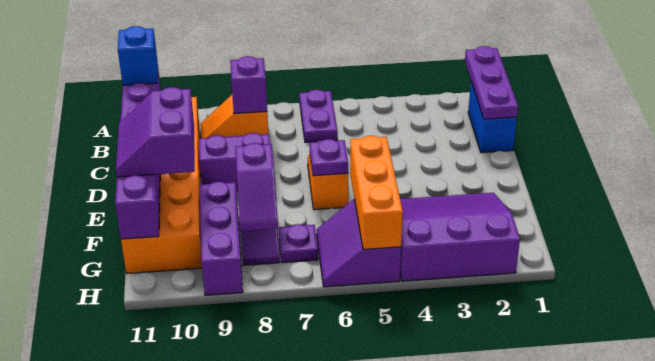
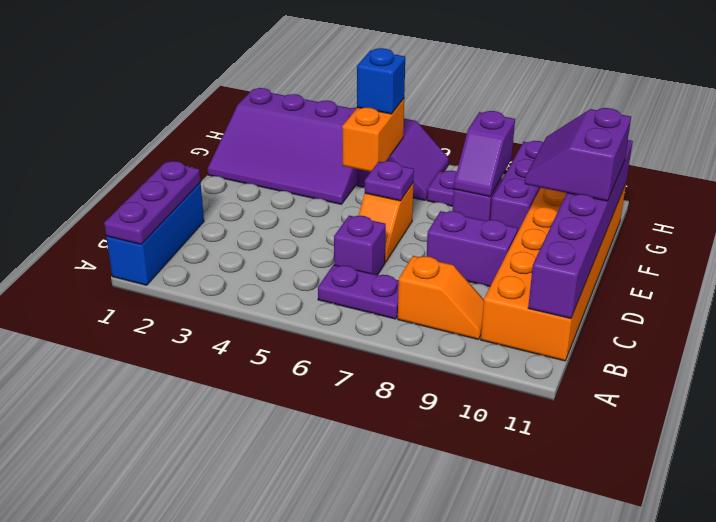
purple plate A6:B6 level 1 -> purple plate B6:B7 level 1
blue brick B1:C1 level 1 -> blue brick A1:C1 level 1
purple brick B8 level 2 -> purple brick C6 level 1
blue brick B11 level 3 -> blue brick G5 level 3
purple slope E10:F11 level 3 top 10 -> purple slope E10:F11 level 3 top 11
purple slope F2:H4 level 1 top H -> purple slope F1:H4 level 1 top H
orange brick F5:H5 level 2 -> orange brick F5:G5 level 2
purple slope F8:G8 level 2 top F -> purple slope F8:G8 level 2 top G

